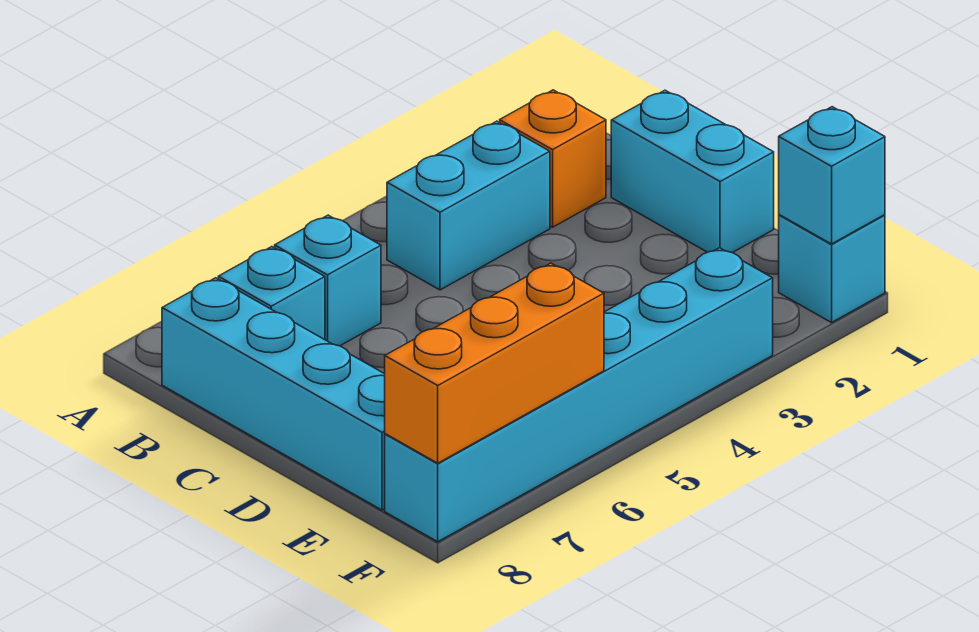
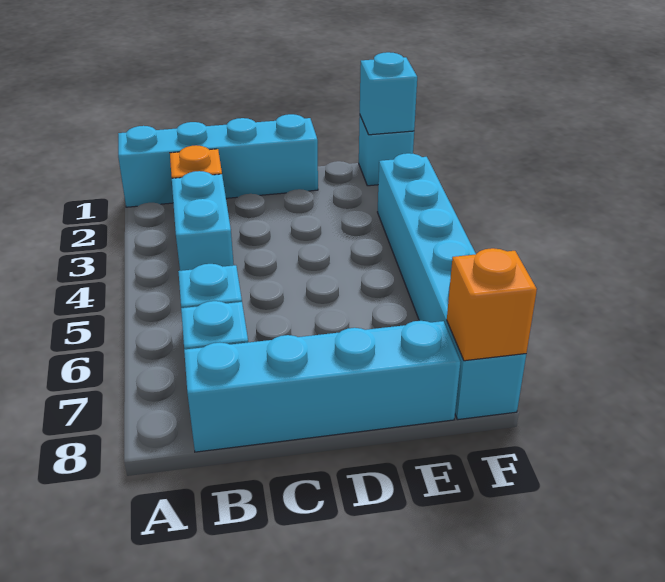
cyan brick C1:D1 level 1 -> cyan brick A1:D1 level 1
orange brick F6:F8 level 2 -> orange brick F8 level 2

